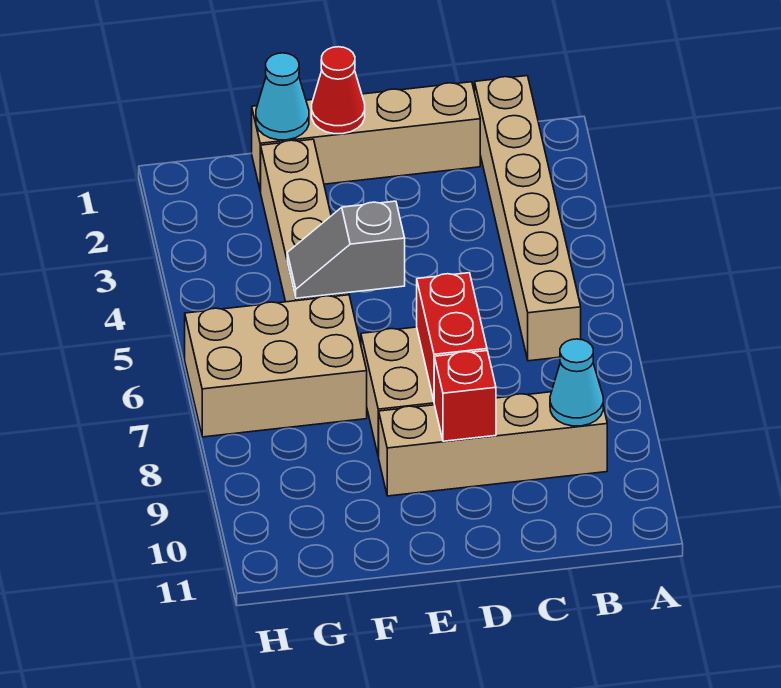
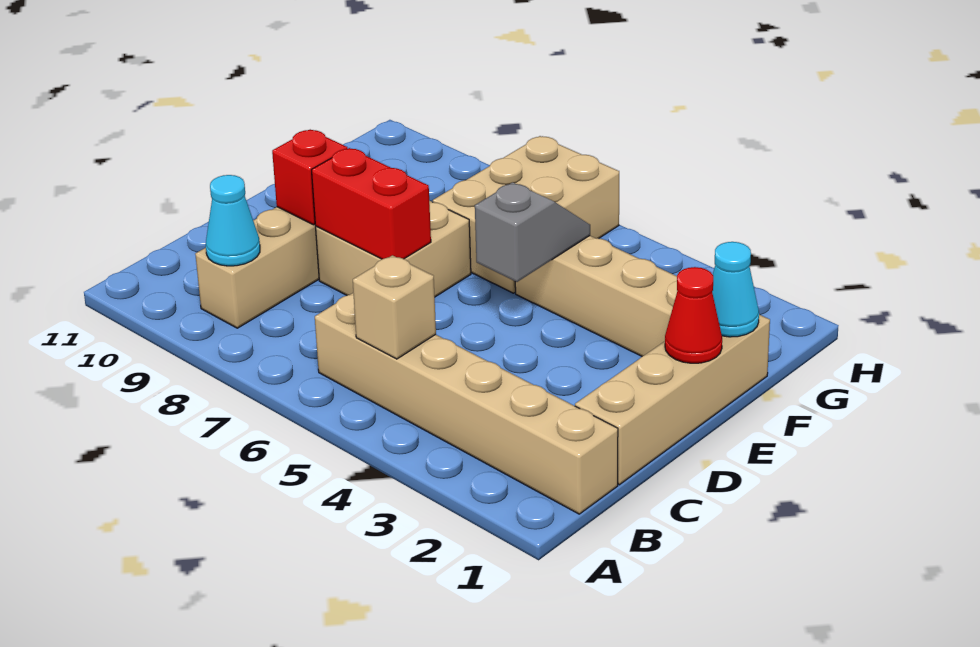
none -> tan brick B5 level 2

